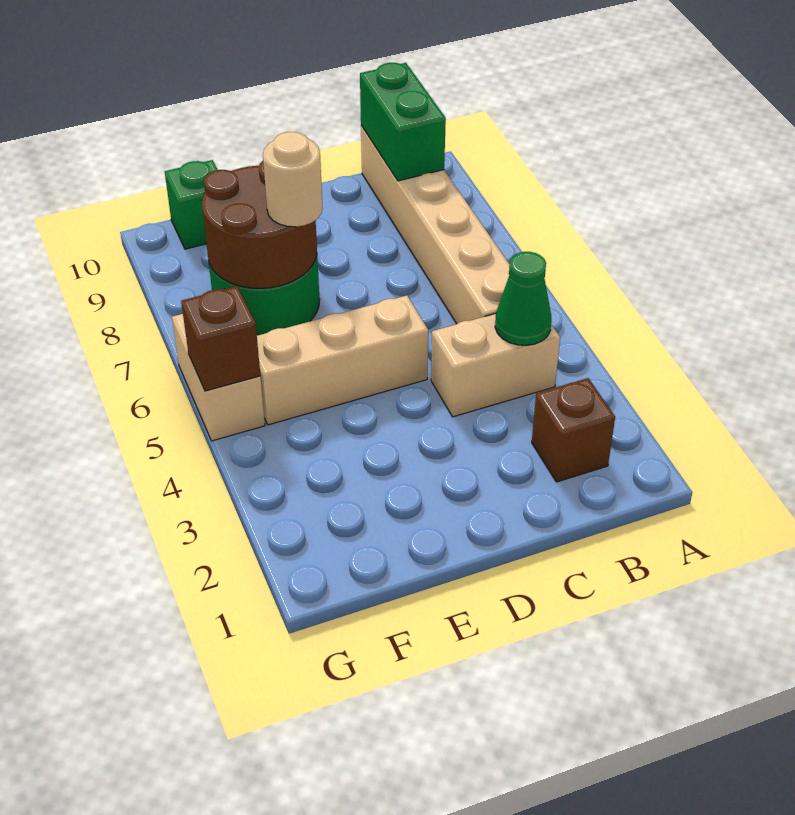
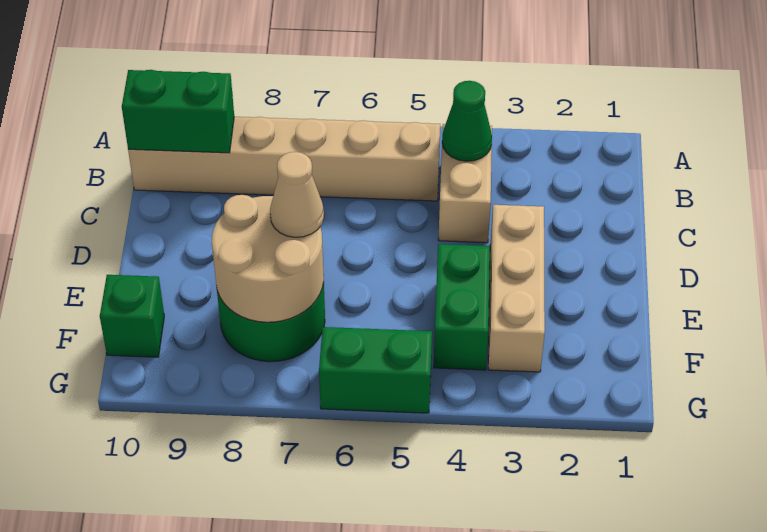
brown brick B2 level 1 -> none
tan brick D5:F5 level 1 -> tan brick D3:F3 level 1
none -> green brick E4:F4 level 1
brown round brick E7:F8 level 2 -> tan round brick E7:F8 level 2
tan round brick E7 level 3 -> tan cone E7 level 3
tan brick G5:G6 level 1 -> green brick G5:G6 level 1
brown brick G5 level 2 -> none

